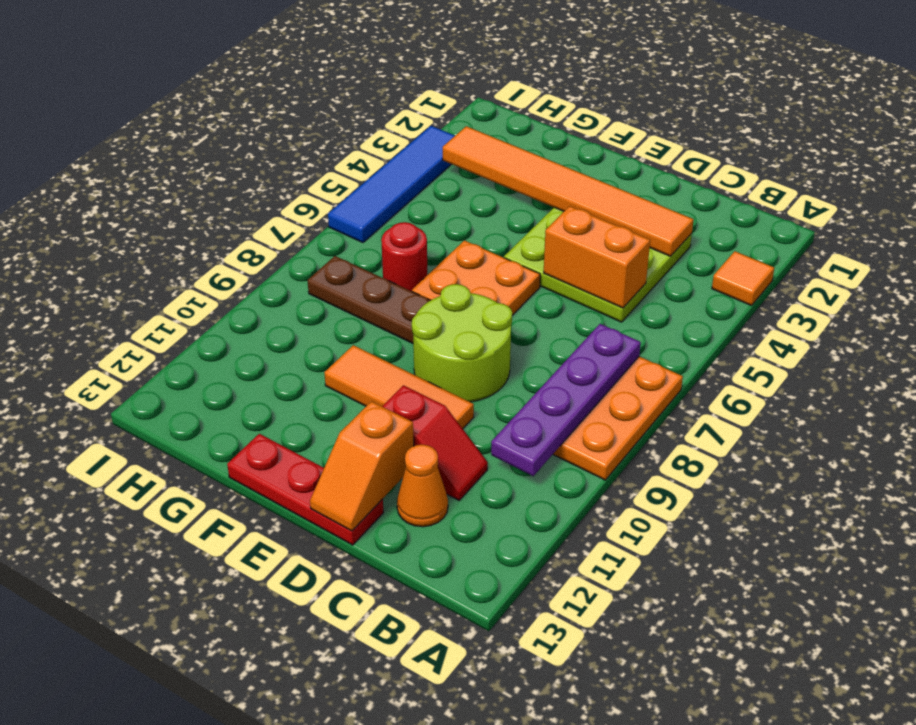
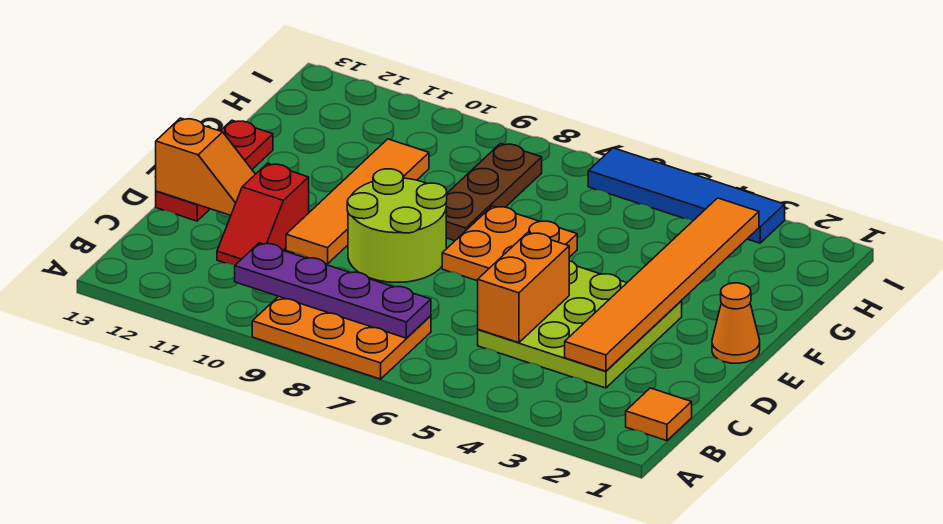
orange tile A3 level 1 -> orange tile B1 level 1
orange cone C12 level 1 -> orange cone E1 level 1
orange tile D10:F10 level 1 -> orange tile D10:G10 level 1
orange slope D12:D13 level 2 top 12 -> orange slope D12:D13 level 2 top 13
red round brick G7 level 1 -> none

